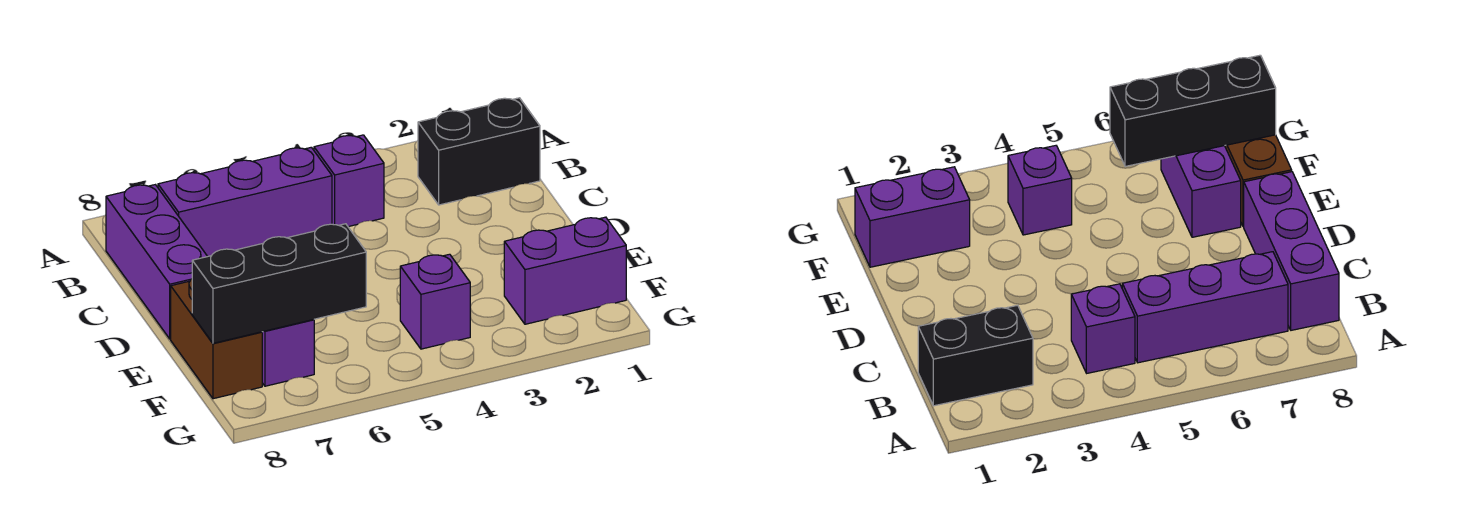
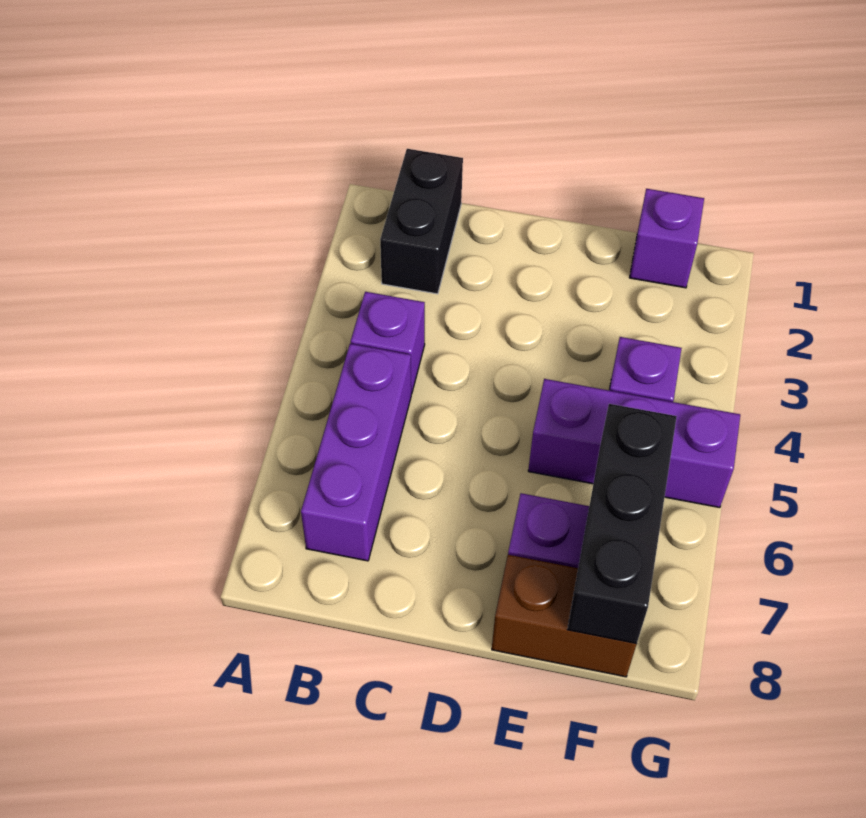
purple brick B8:D8 level 1 -> purple brick E5:G5 level 1
purple brick F1:F2 level 1 -> purple brick F1 level 1

